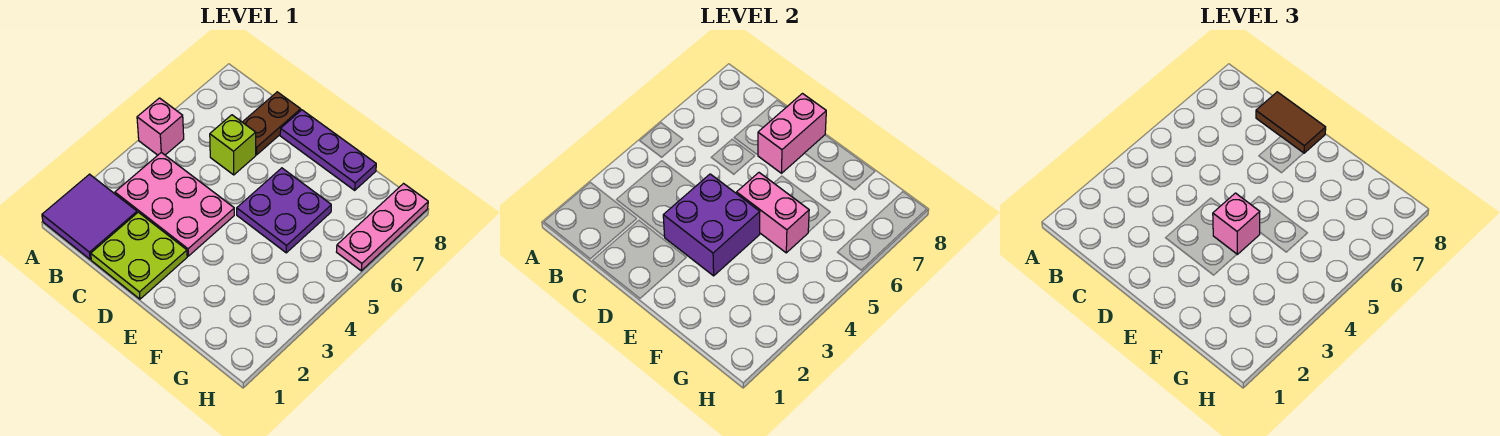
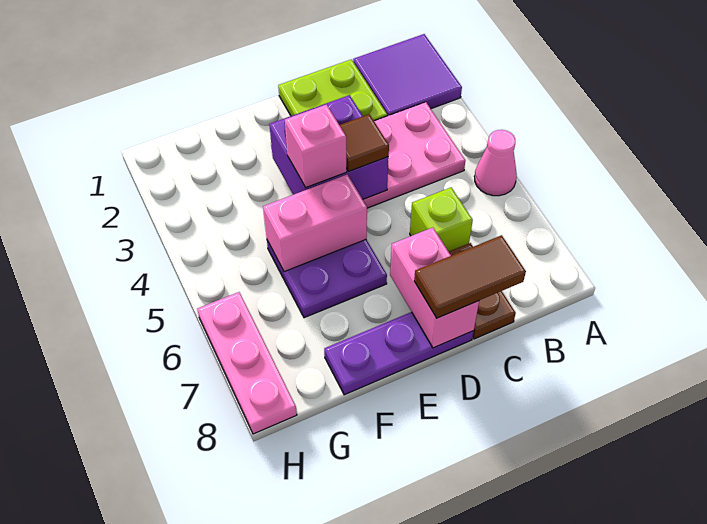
pink brick A5 level 1 -> pink cone A5 level 1
none -> brown tile D4 level 3

